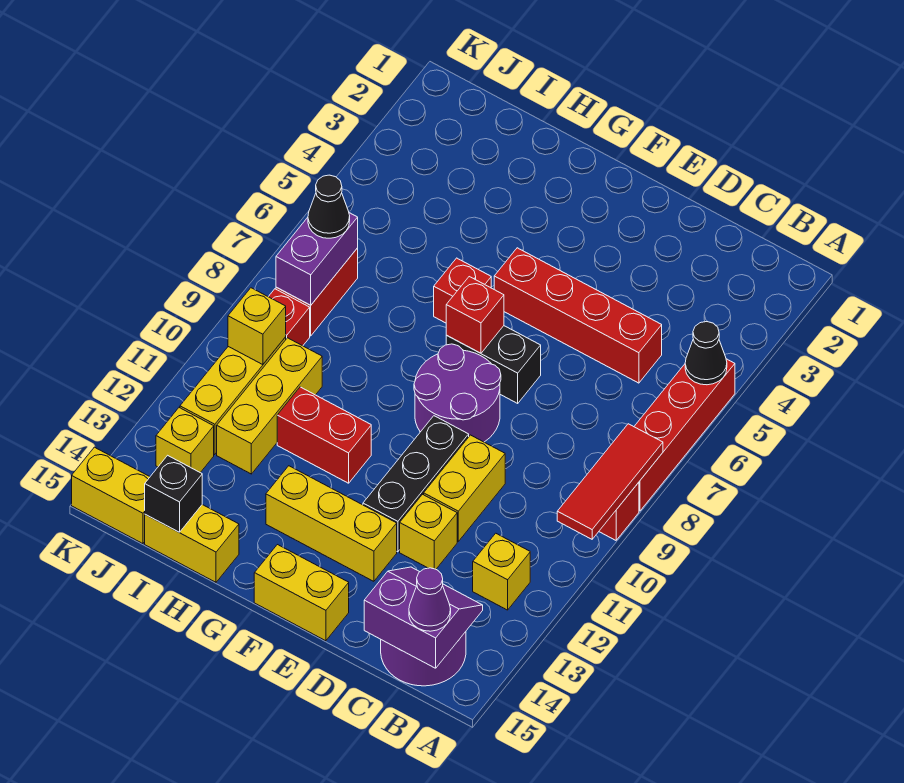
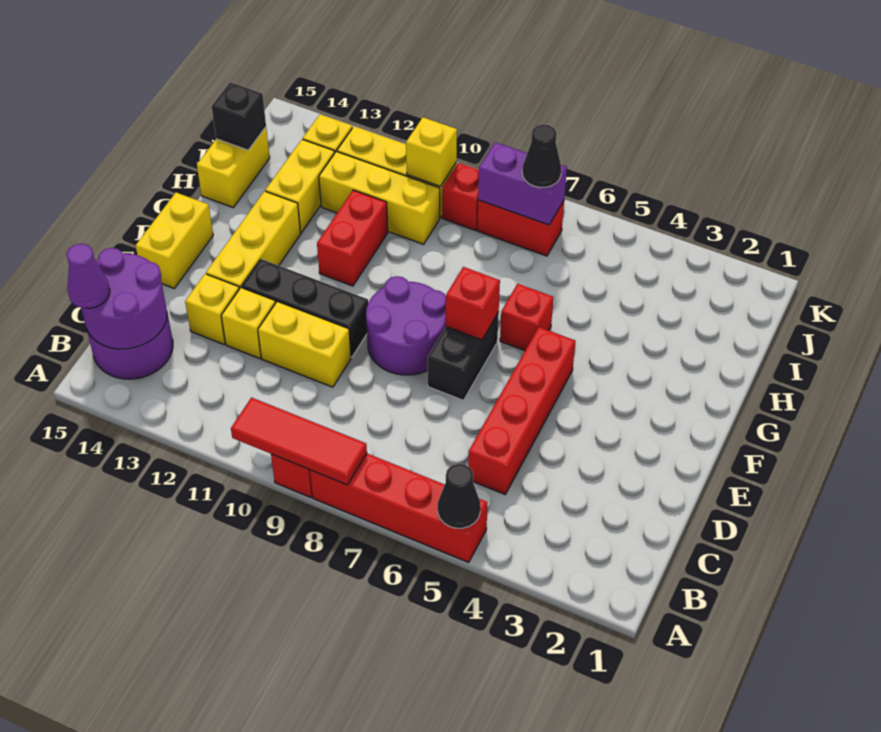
yellow brick B12 level 1 -> yellow brick D13 level 1
purple slope B14:C15 level 2 top 15 -> purple round brick B14:C15 level 2
yellow brick J15:K15 level 1 -> yellow brick H13:I13 level 1

